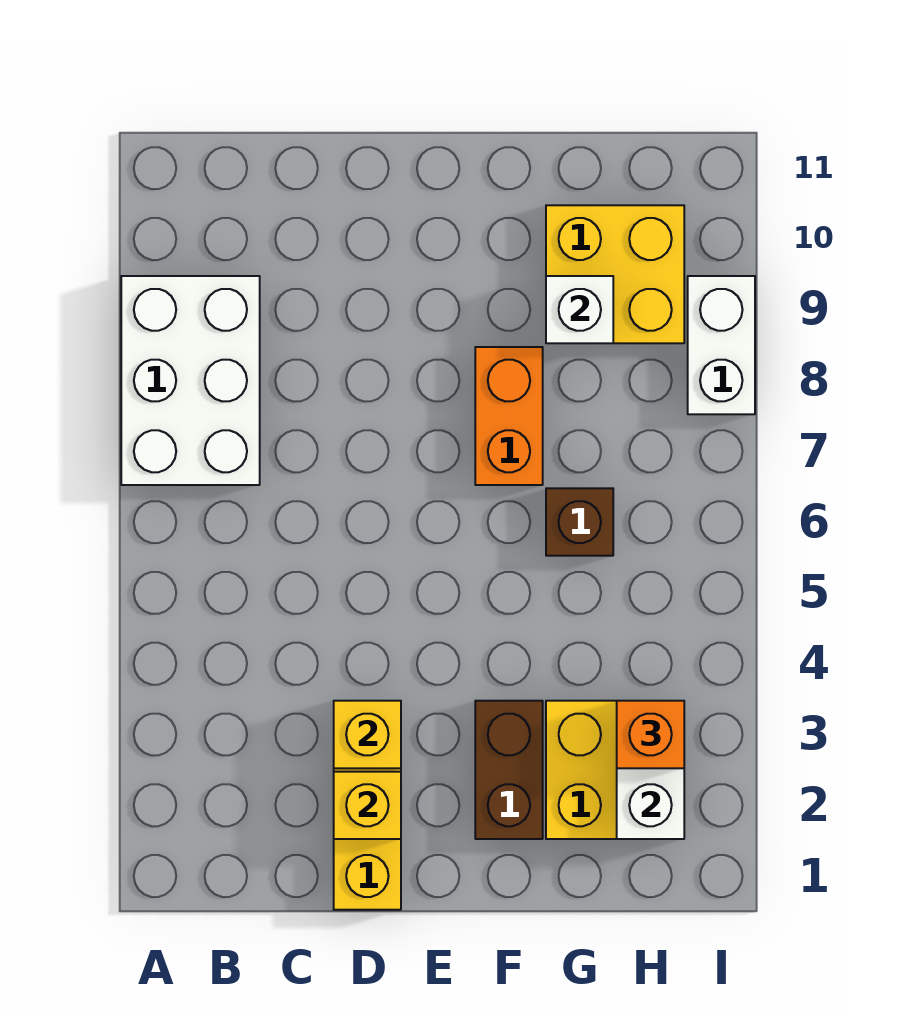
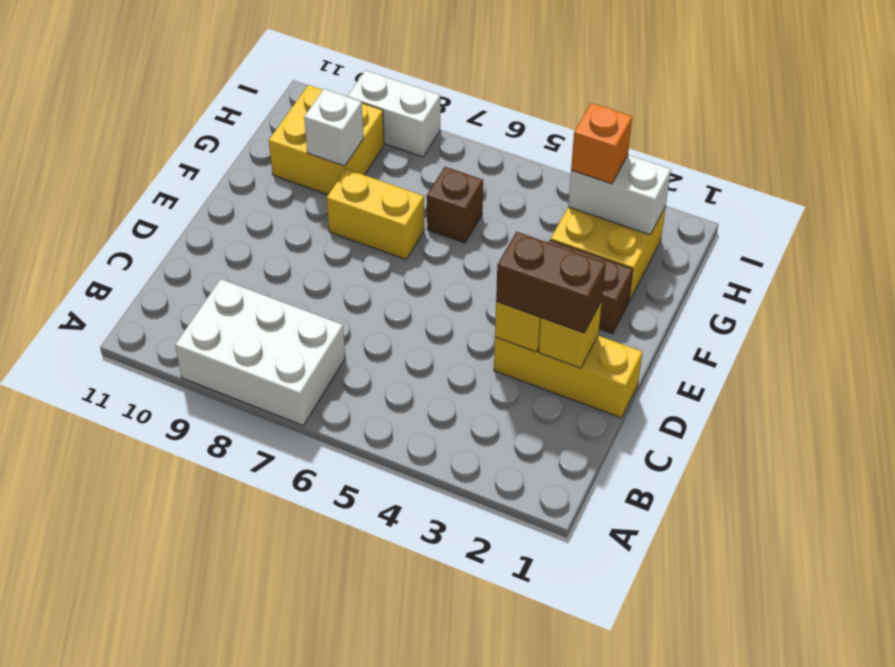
none -> brown brick D2:D3 level 3
orange brick F7:F8 level 1 -> yellow brick F7:F8 level 1

